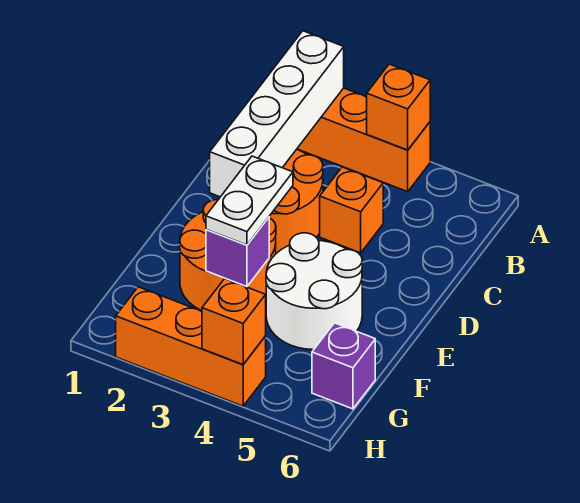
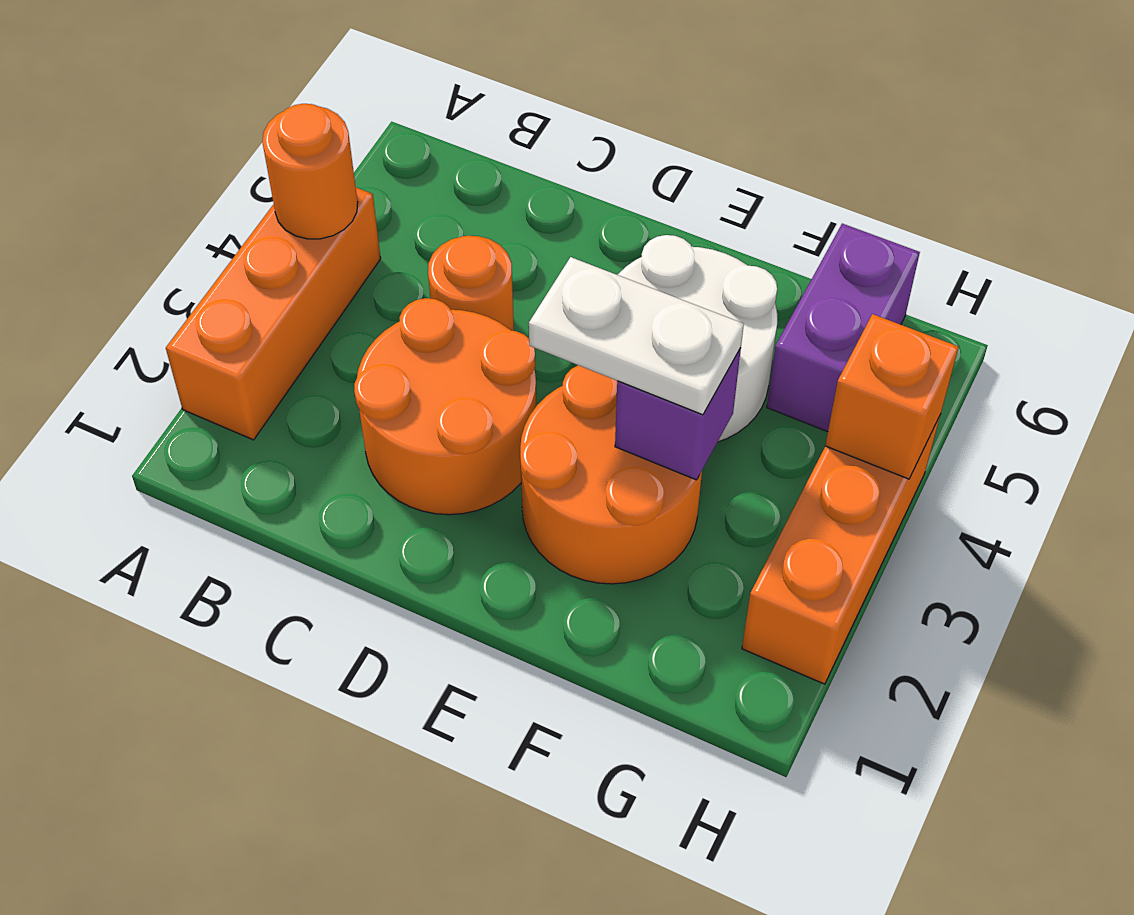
white brick A2:D2 level 2 -> none
orange brick A4 level 2 -> orange round brick A4 level 2
orange brick C4 level 1 -> orange round brick C4 level 1
purple brick G6 level 1 -> purple brick G5:G6 level 1

